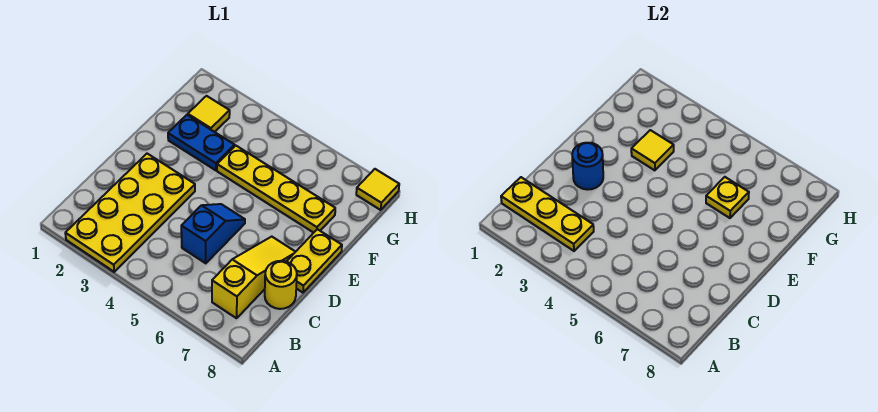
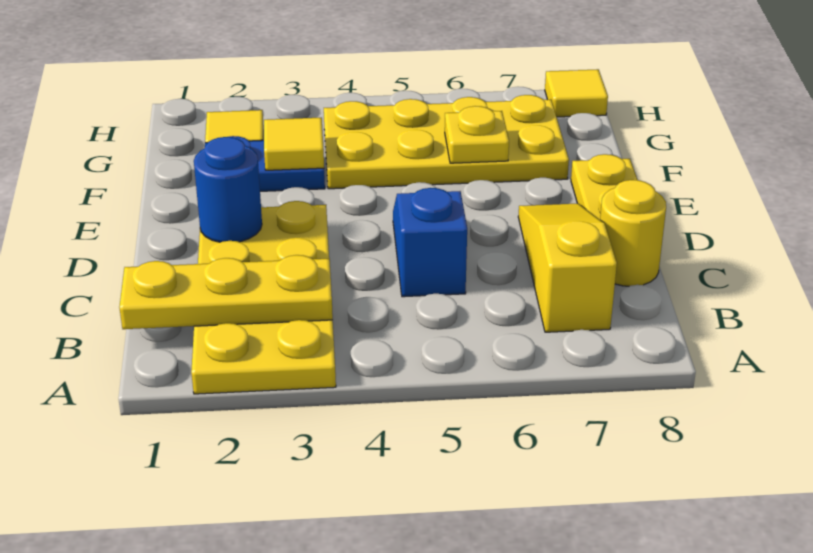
yellow plate F4:F7 level 1 -> yellow plate F4:G7 level 1

